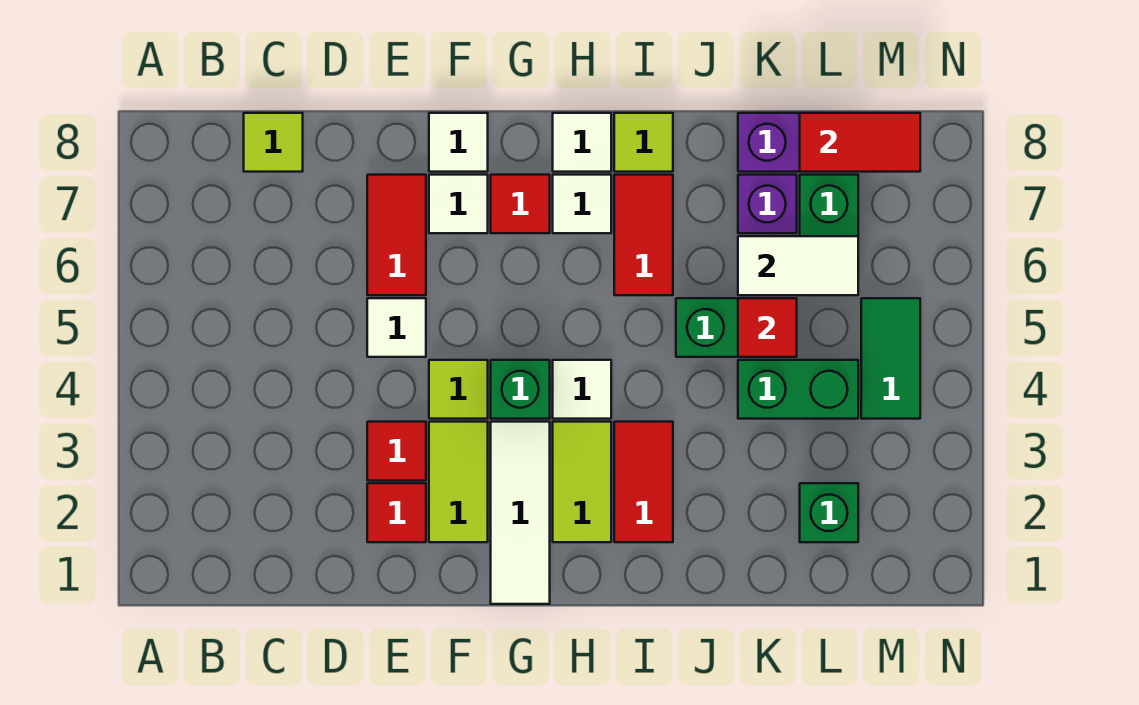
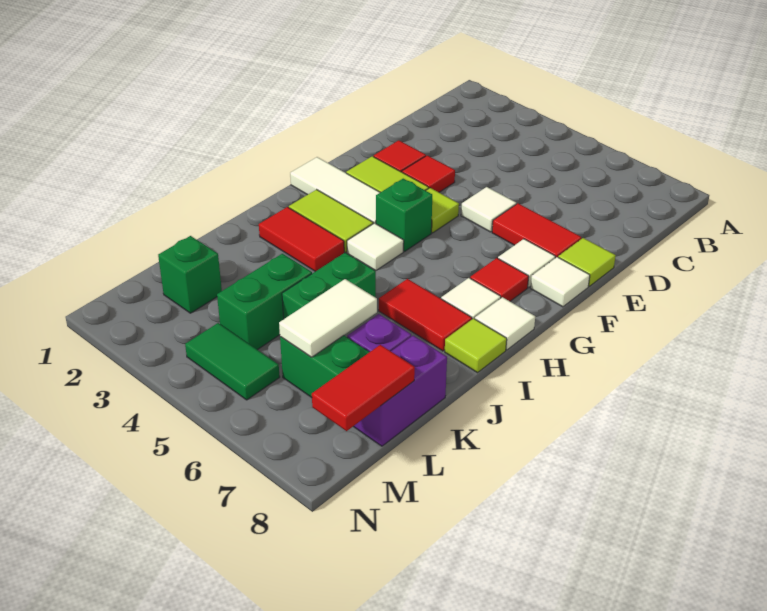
lime tile C8 level 1 -> lime tile E8 level 1
red tile K5 level 2 -> none

